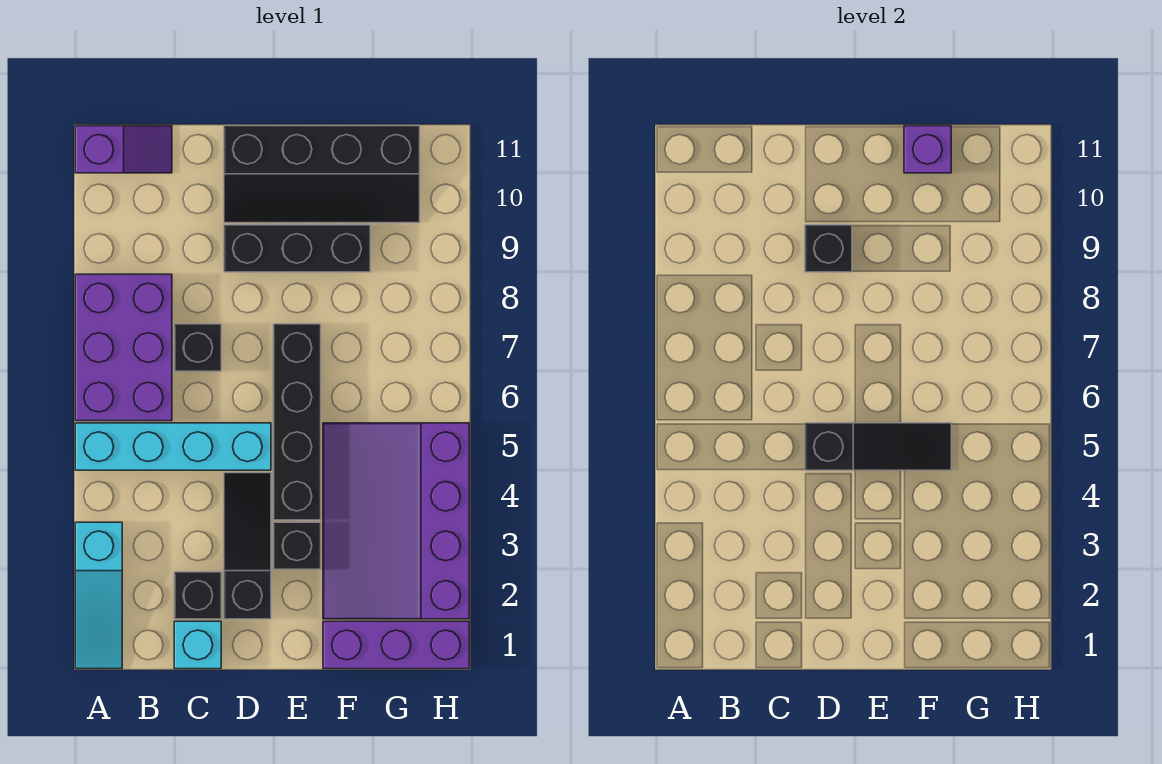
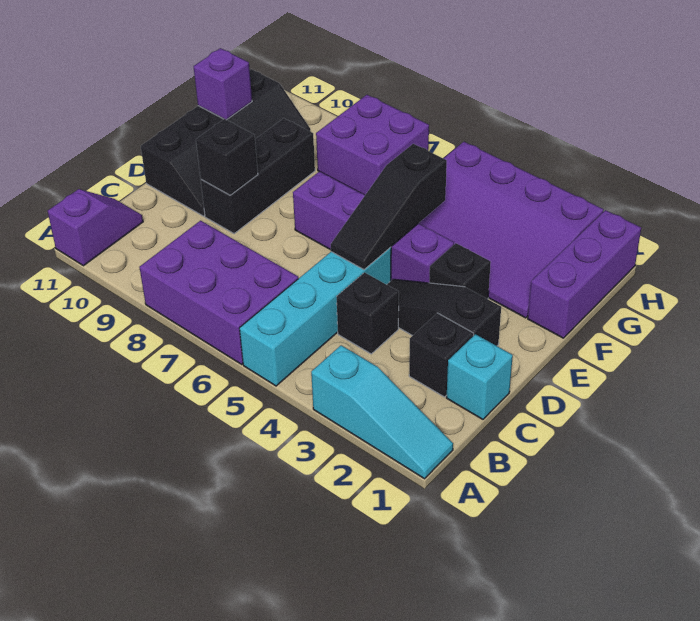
black brick C7 level 1 -> black brick C4 level 1
black slope D5:F5 level 2 top D -> black slope D5:F5 level 2 top F
black brick E4:E7 level 1 -> purple brick E4:E7 level 1
none -> purple brick G7:H8 level 1

